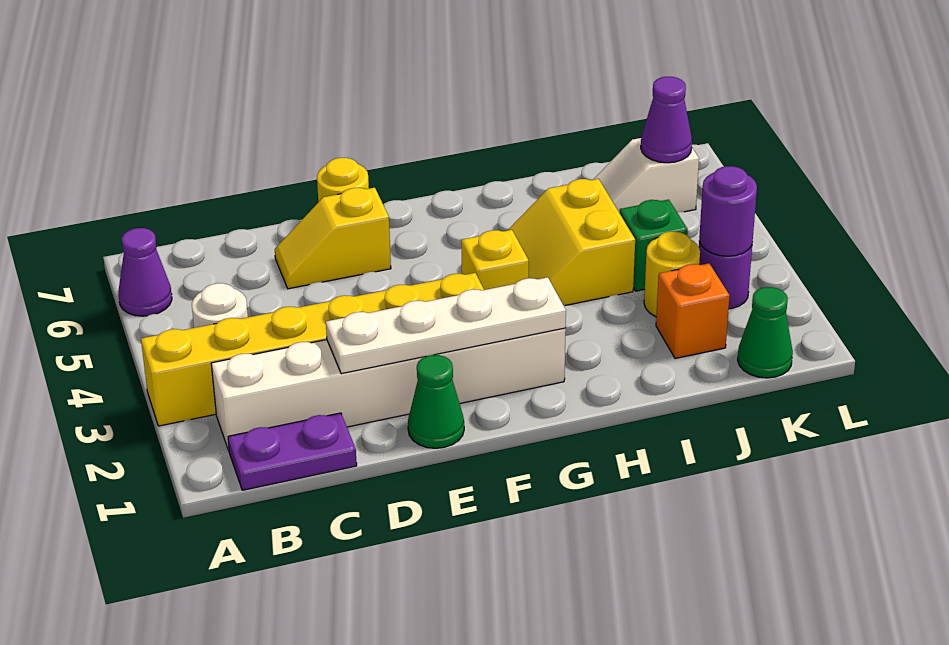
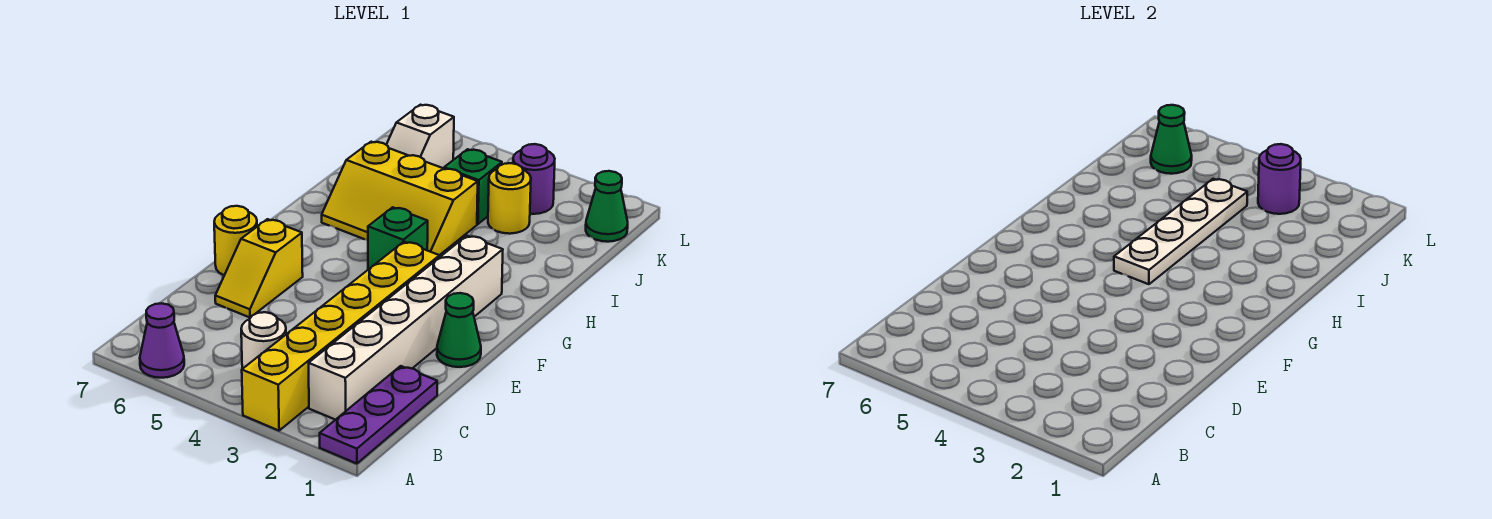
purple plate B1:C1 level 1 -> purple plate A1:C1 level 1
white plate D2:G2 level 2 -> white plate G4:J4 level 2
yellow brick G4 level 1 -> green brick G4 level 1
yellow slope H4:I5 level 1 top I -> yellow slope H4:I6 level 1 top I
orange brick J2 level 1 -> none
purple cone K6 level 2 -> green cone K6 level 2

